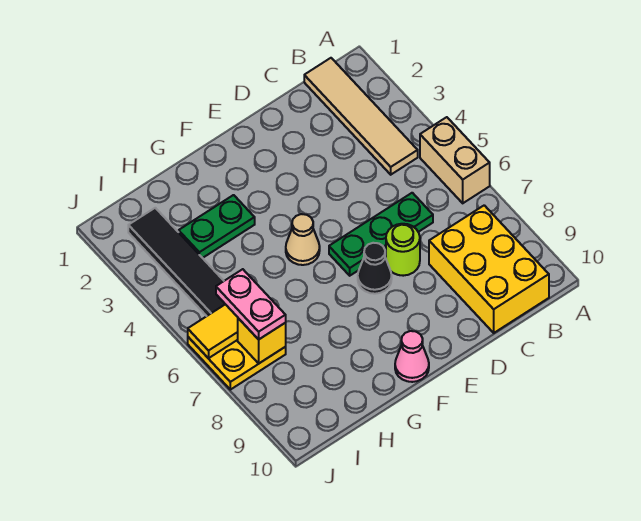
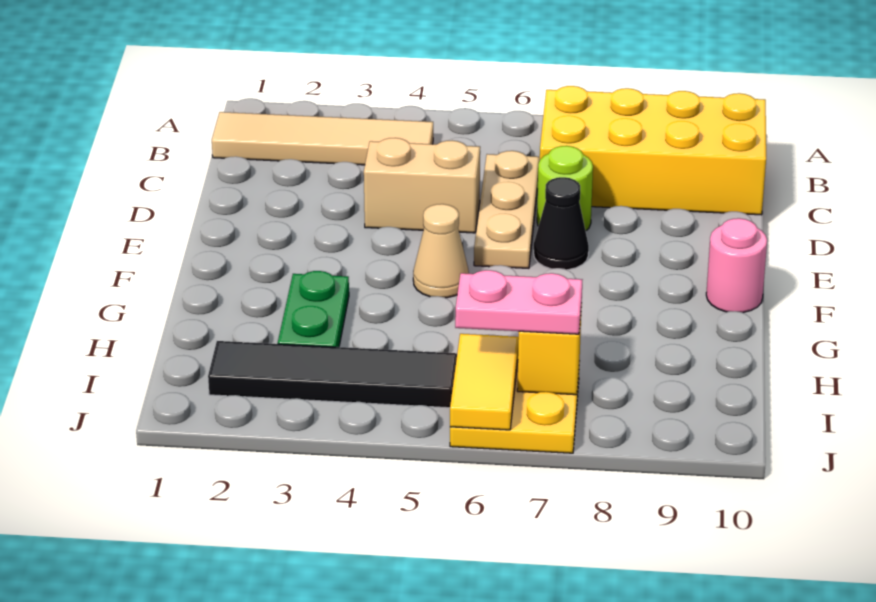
tan brick A5:A6 level 1 -> tan brick D4:D5 level 1
yellow brick B8:C10 level 1 -> yellow brick B7:C10 level 1
green plate C6:E6 level 1 -> tan plate C6:E6 level 1
pink cone F10 level 1 -> pink round brick F10 level 1

